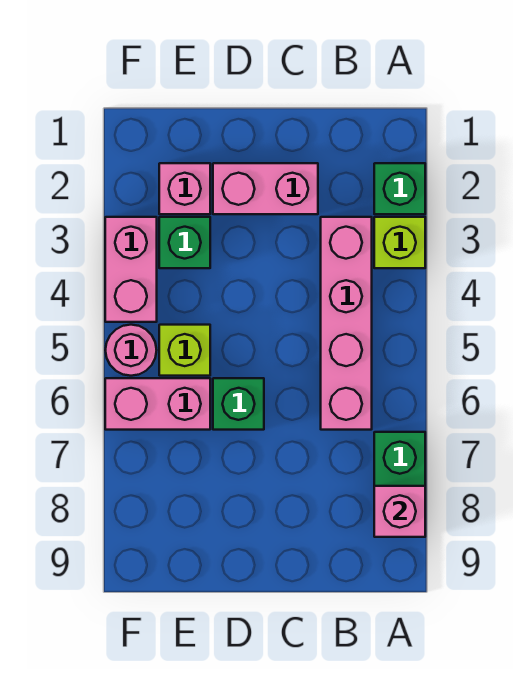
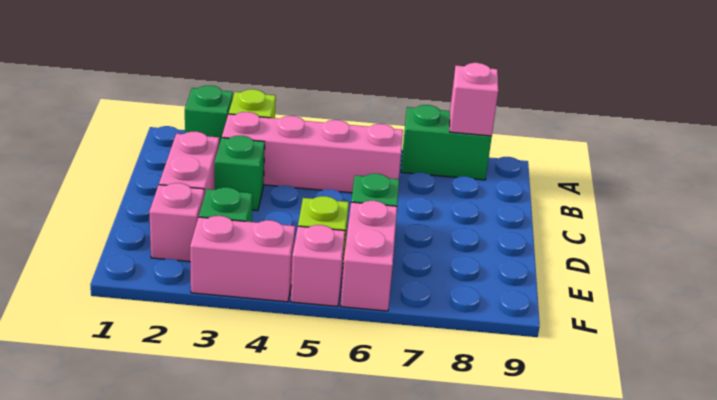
none -> green brick C3 level 1
pink round brick F5 level 1 -> pink brick F5 level 1

